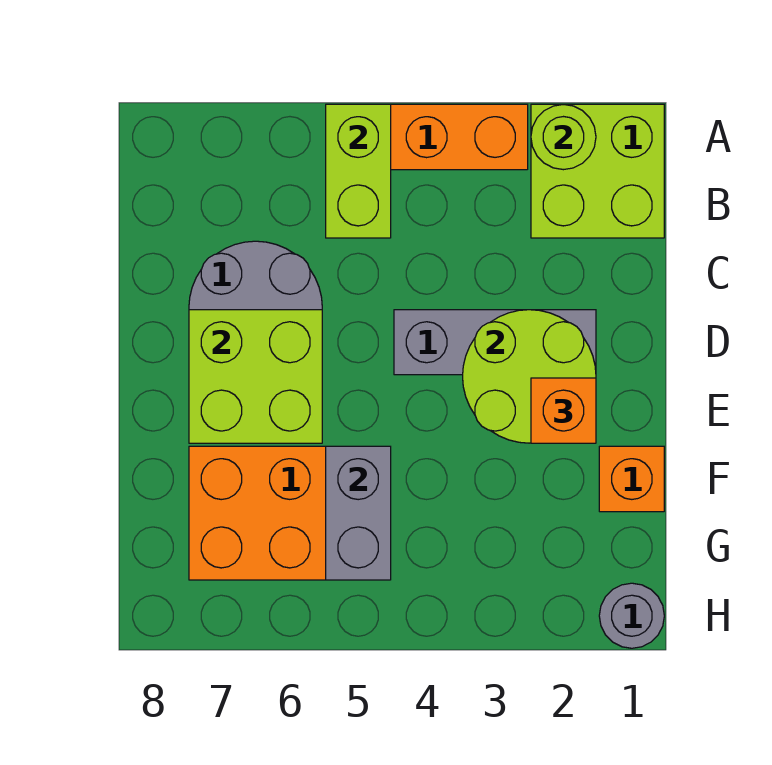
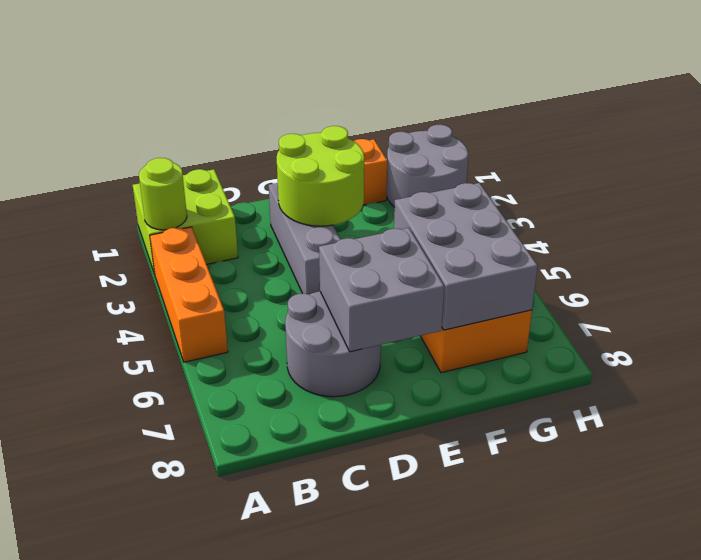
lime brick A5:B5 level 2 -> none
lime brick D6:E7 level 2 -> grey brick D6:E7 level 2
orange brick E2 level 3 -> none
grey brick F5:G5 level 2 -> grey brick F5:G7 level 2
grey round brick H1 level 1 -> grey round brick G1:H2 level 1

